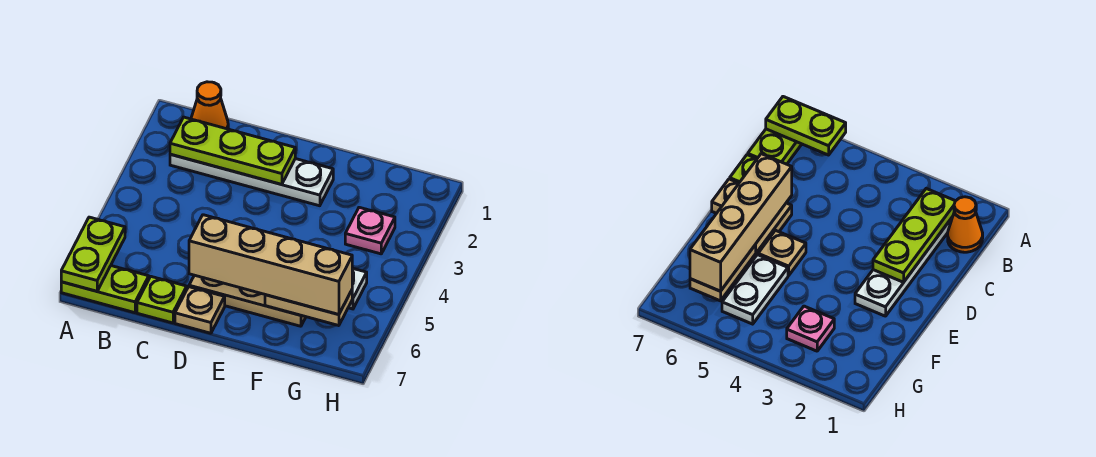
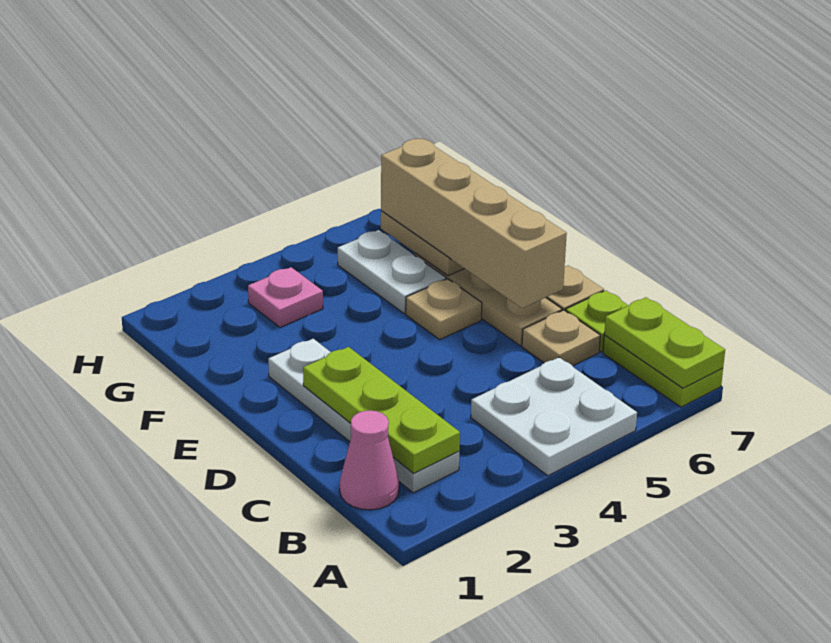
none -> white plate A4:B5 level 1
lime plate A6:A7 level 2 -> lime plate A7:B7 level 2
orange cone B1 level 1 -> pink cone B1 level 1
none -> tan plate C6 level 1

